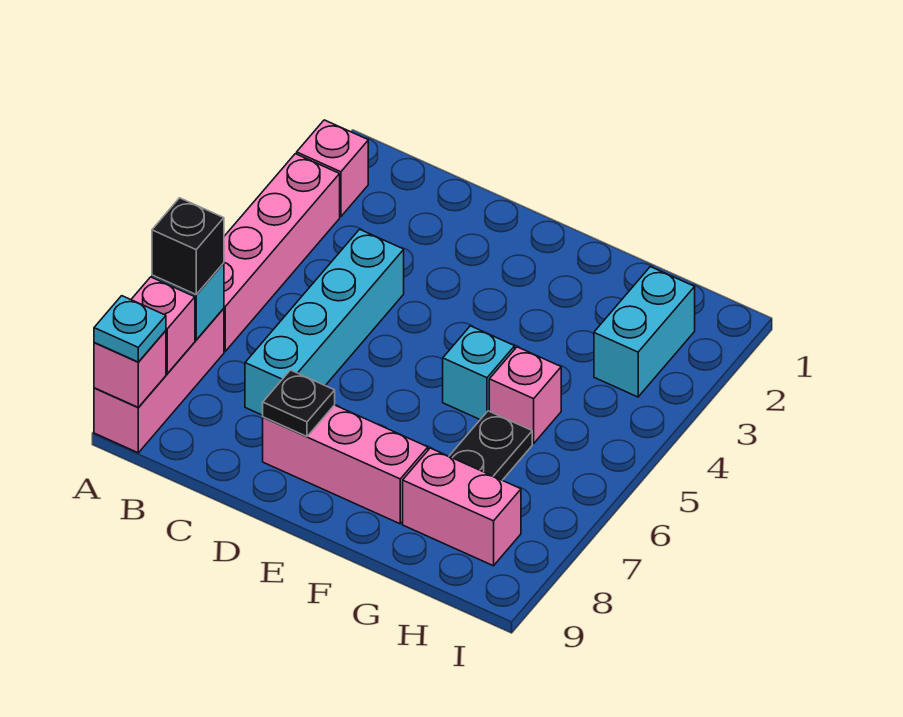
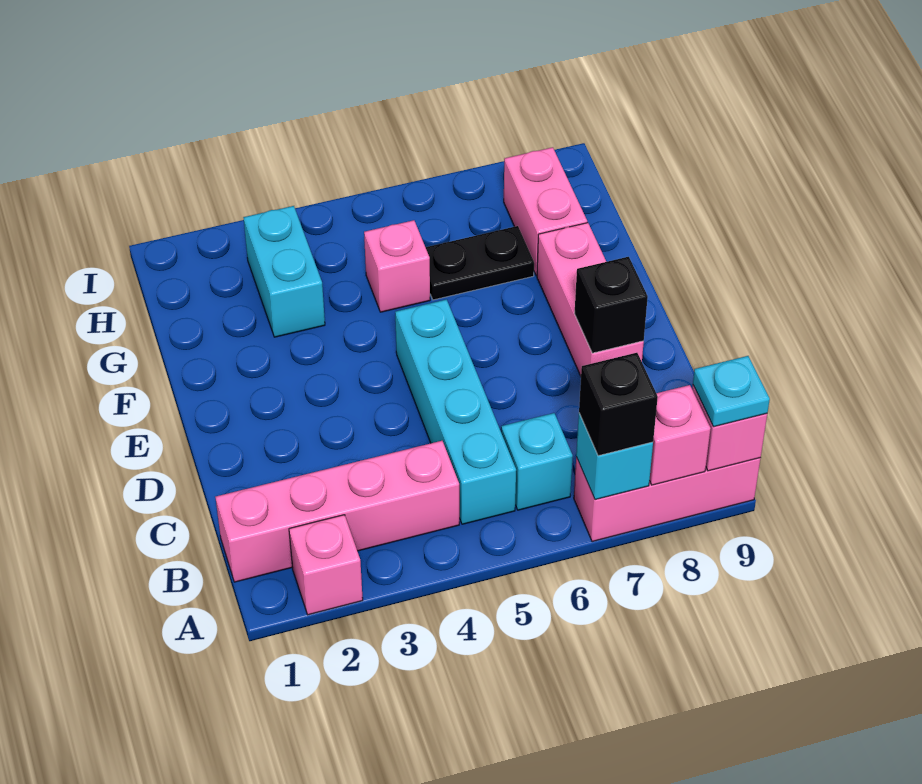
pink brick A3:A6 level 1 -> pink brick B1:B4 level 1
cyan brick C4:C7 level 1 -> cyan brick B5:E5 level 1
black plate D8 level 2 -> black brick D8 level 2
cyan brick F5 level 1 -> cyan brick B6 level 1
cyan brick H2:H3 level 1 -> cyan brick G3:H3 level 1

